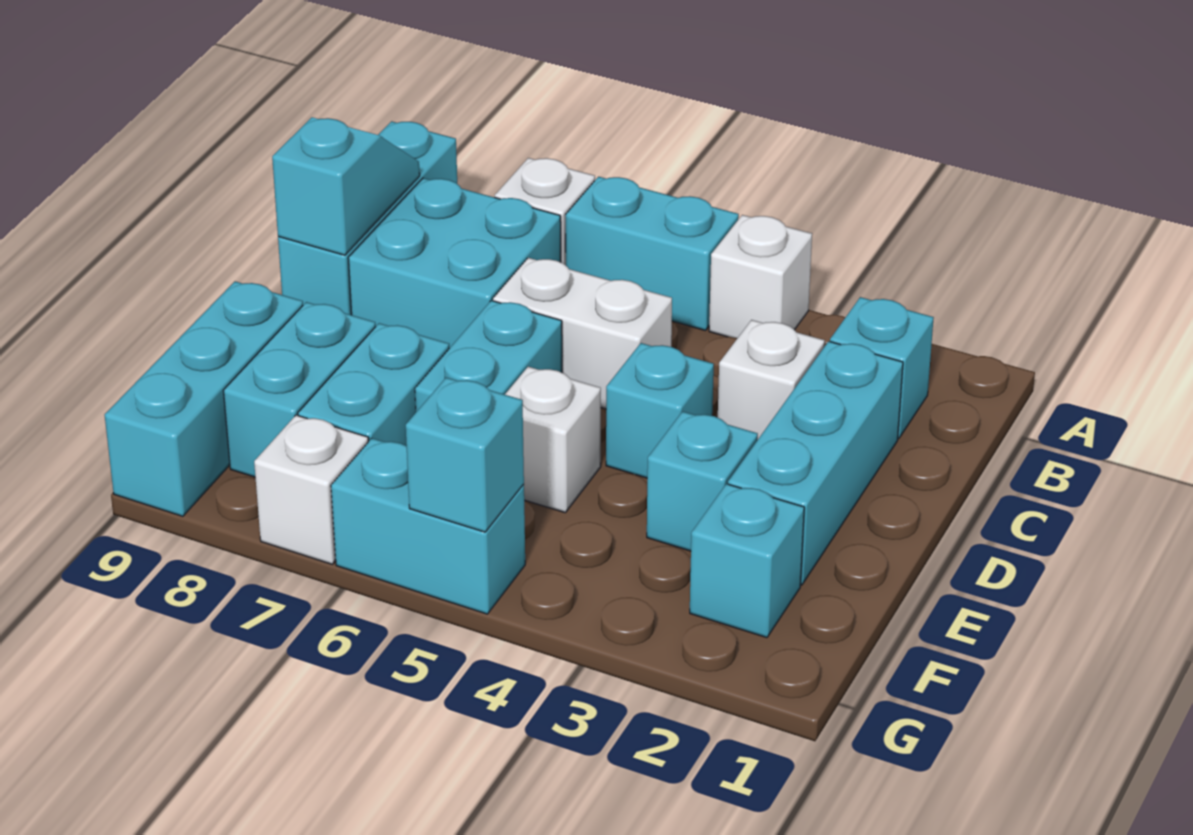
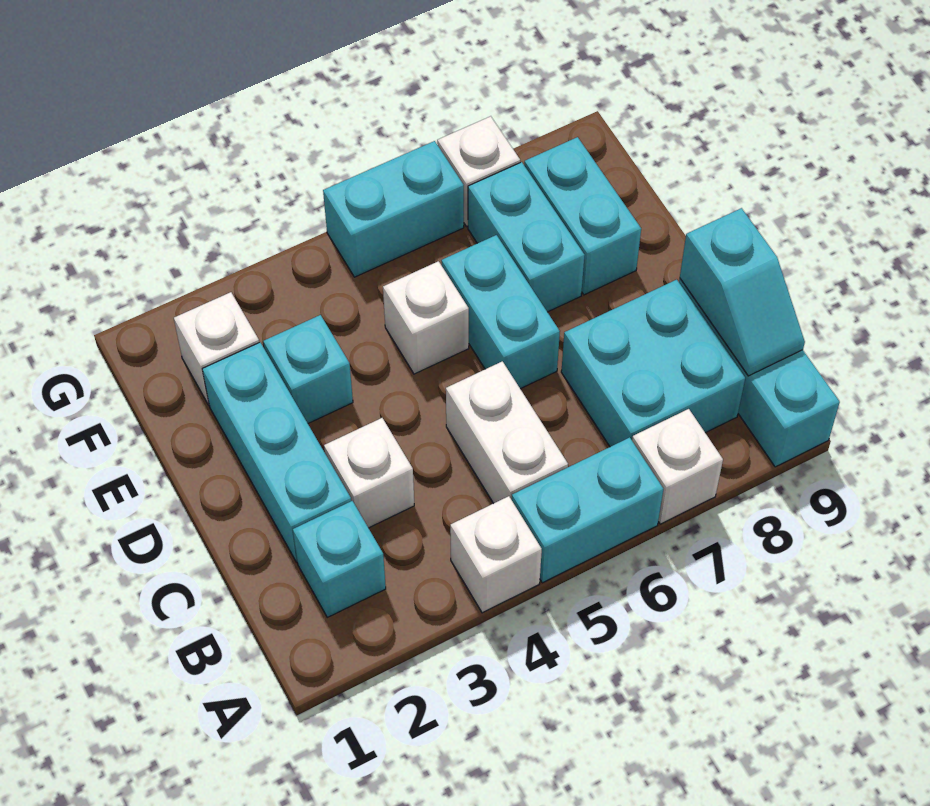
white brick C5:C6 level 1 -> white brick B5:C5 level 1
cyan brick D4 level 1 -> none
cyan brick E9:G9 level 1 -> none
cyan brick F2 level 1 -> white brick F2 level 1
cyan brick G5 level 2 -> none

